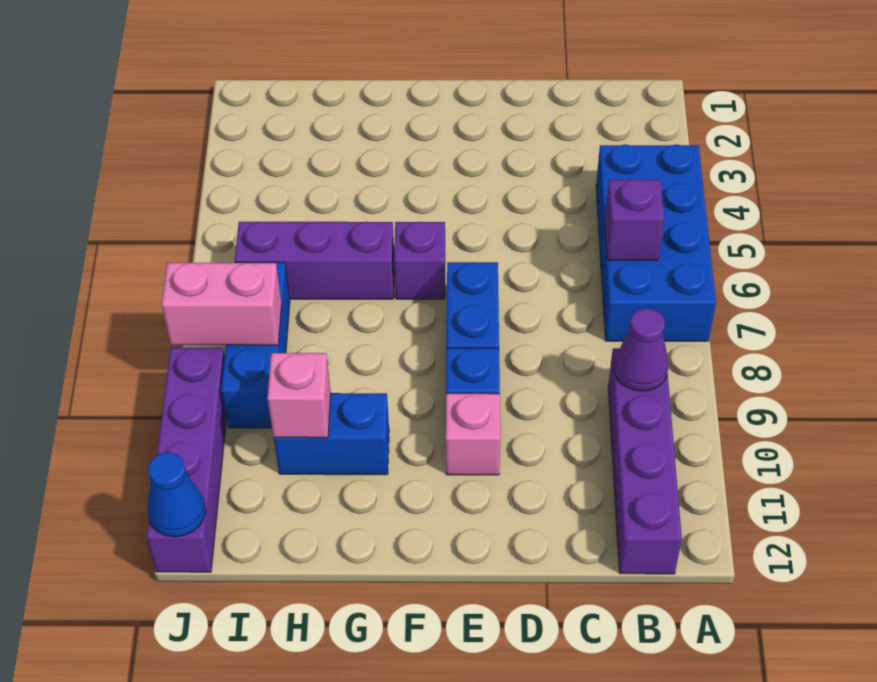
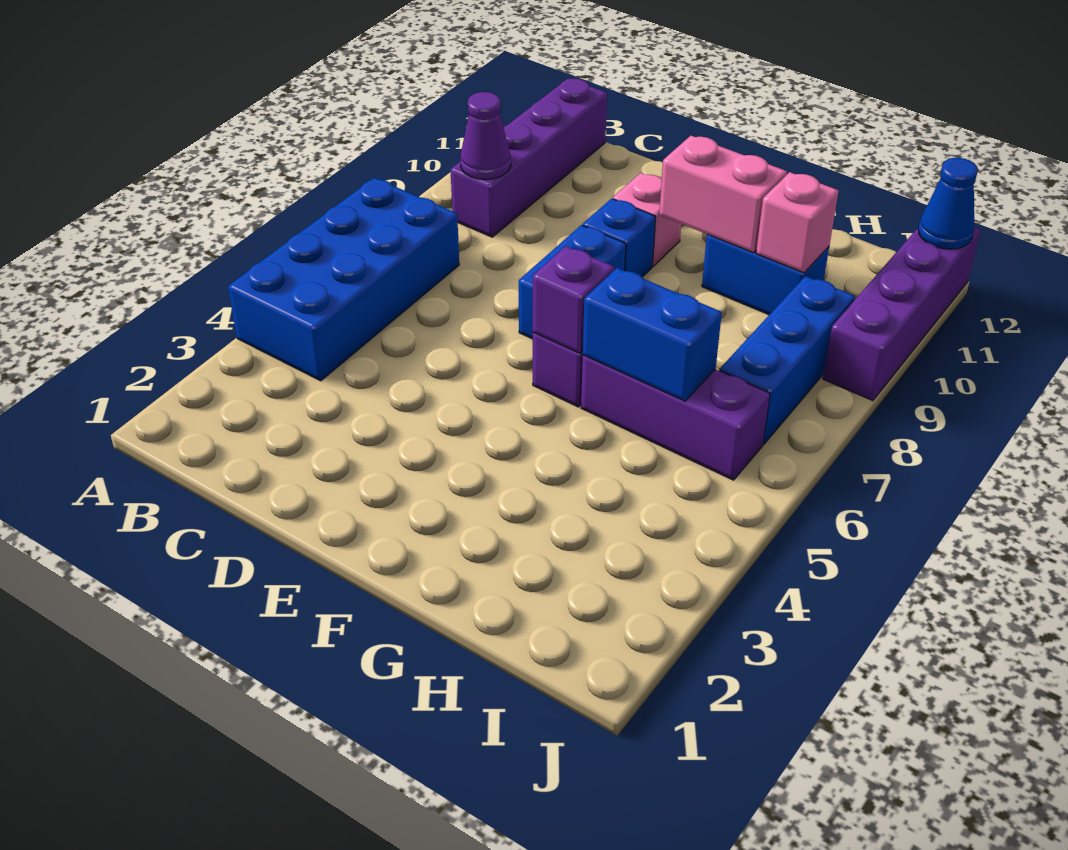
purple brick B6 level 2 -> purple brick F6 level 2
none -> blue brick G6:H6 level 2
pink brick I8:J8 level 2 -> pink brick F10:G10 level 2

